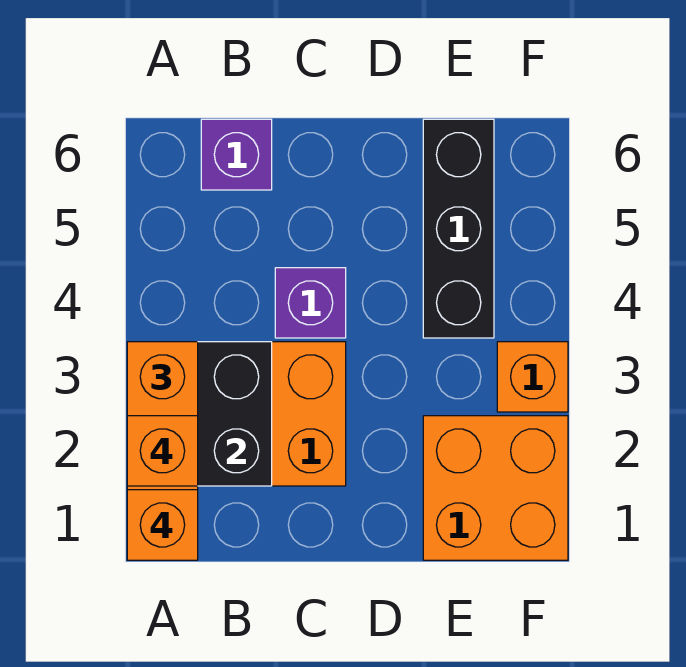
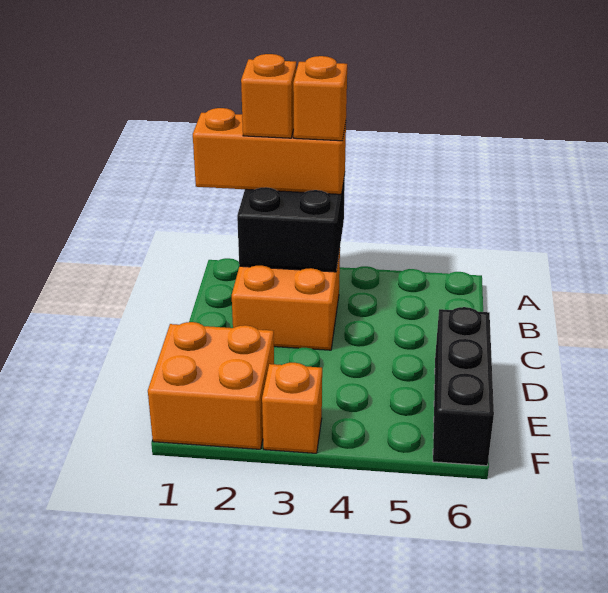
orange brick A1 level 4 -> orange brick A3 level 4
purple brick B6 level 1 -> none
purple brick C4 level 1 -> none
black brick E4:E6 level 1 -> black brick D6:F6 level 1

